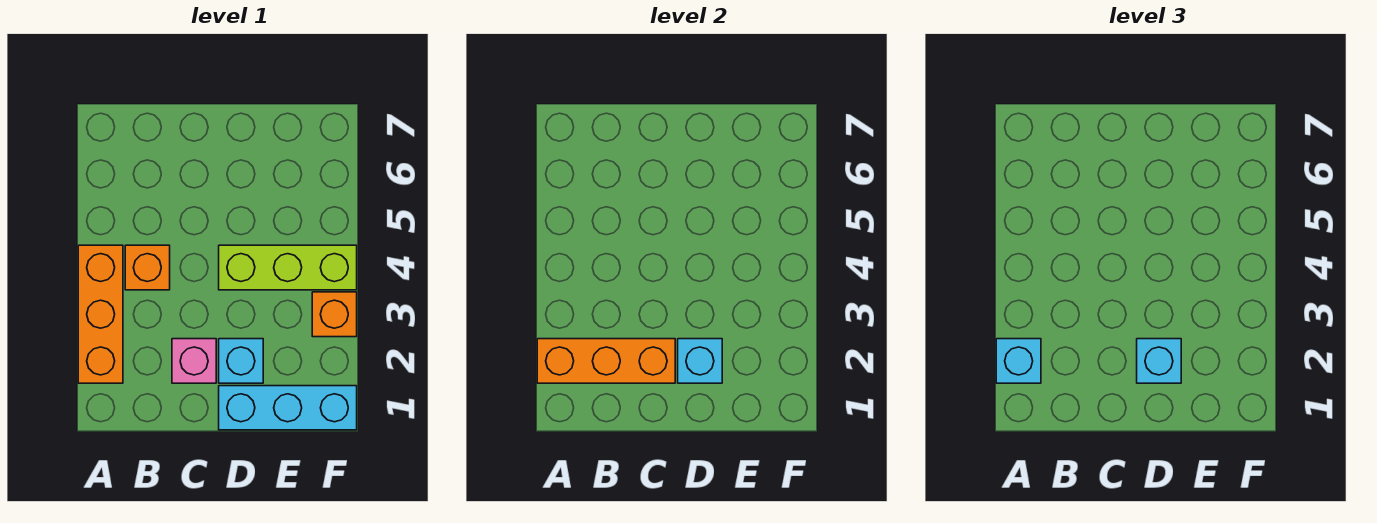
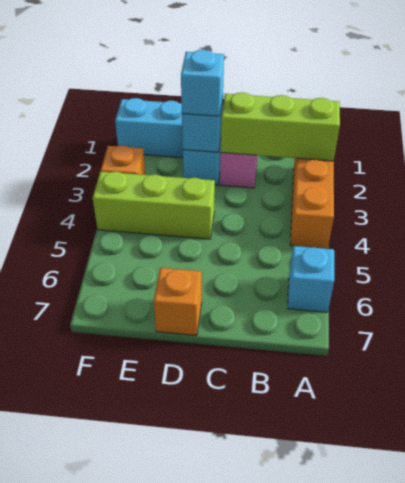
orange brick A2:C2 level 2 -> lime brick A2:C2 level 2
cyan brick A2 level 3 -> cyan brick A6 level 1
orange brick B4 level 1 -> orange brick D7 level 1

